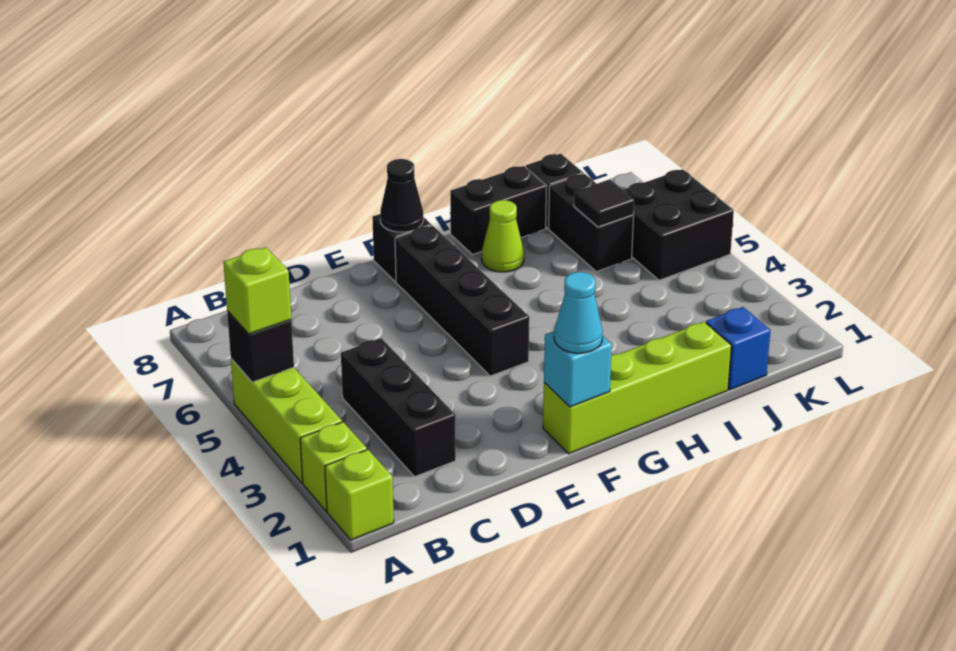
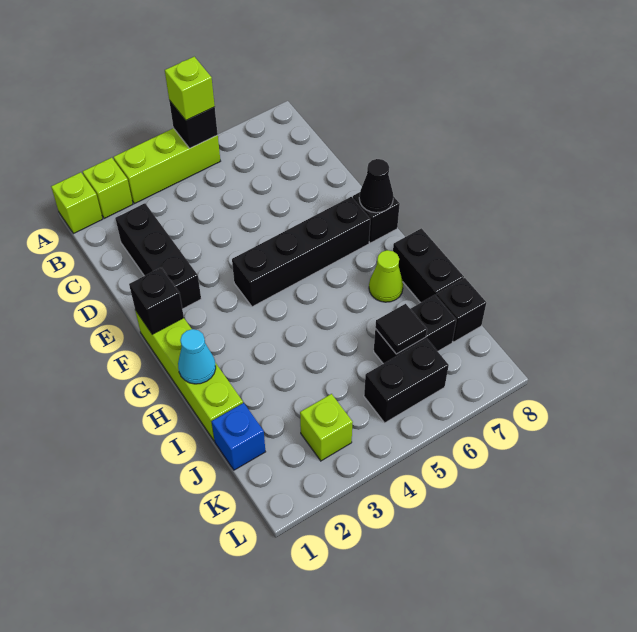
black brick C2:C4 level 1 -> black brick C2:E2 level 1
cyan brick F1 level 2 -> black brick F1 level 2
cyan cone F1 level 3 -> cyan cone H1 level 2
none -> lime brick K3 level 1
black brick K5:L6 level 1 -> black brick K5:K6 level 1

